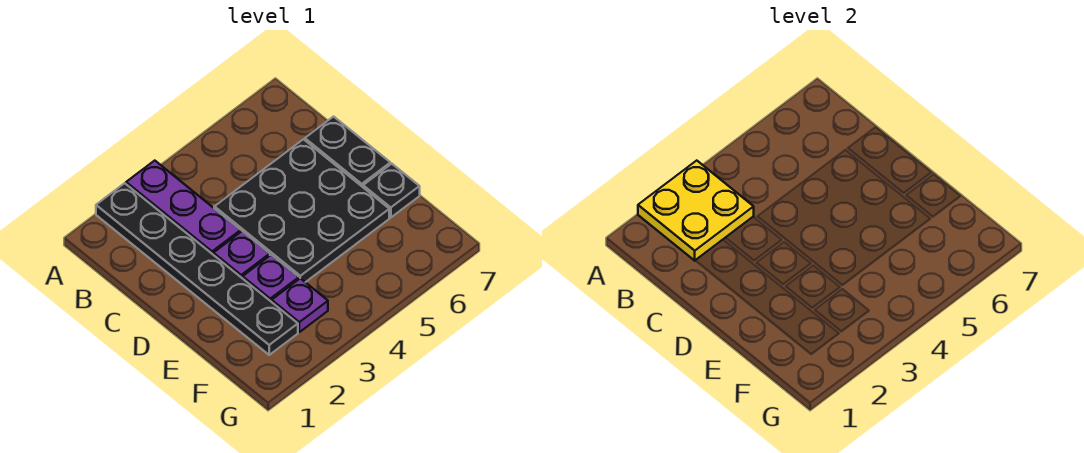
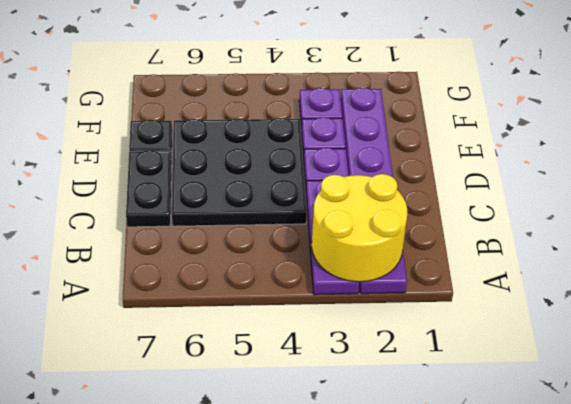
black plate A2:F2 level 1 -> purple plate A2:F2 level 1
yellow plate A2:B3 level 2 -> yellow round brick A2:B3 level 2

